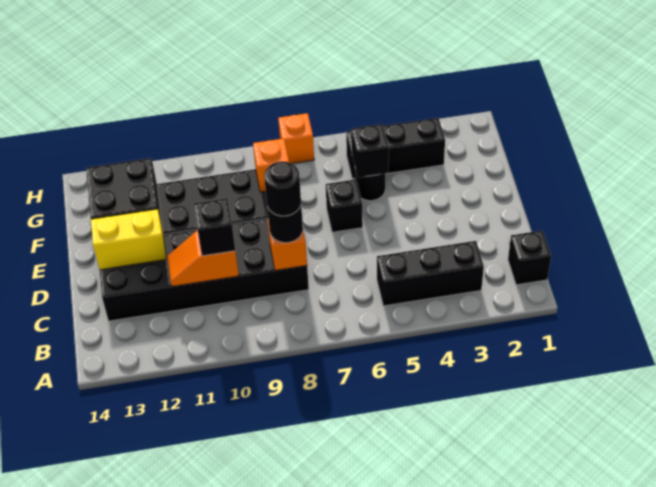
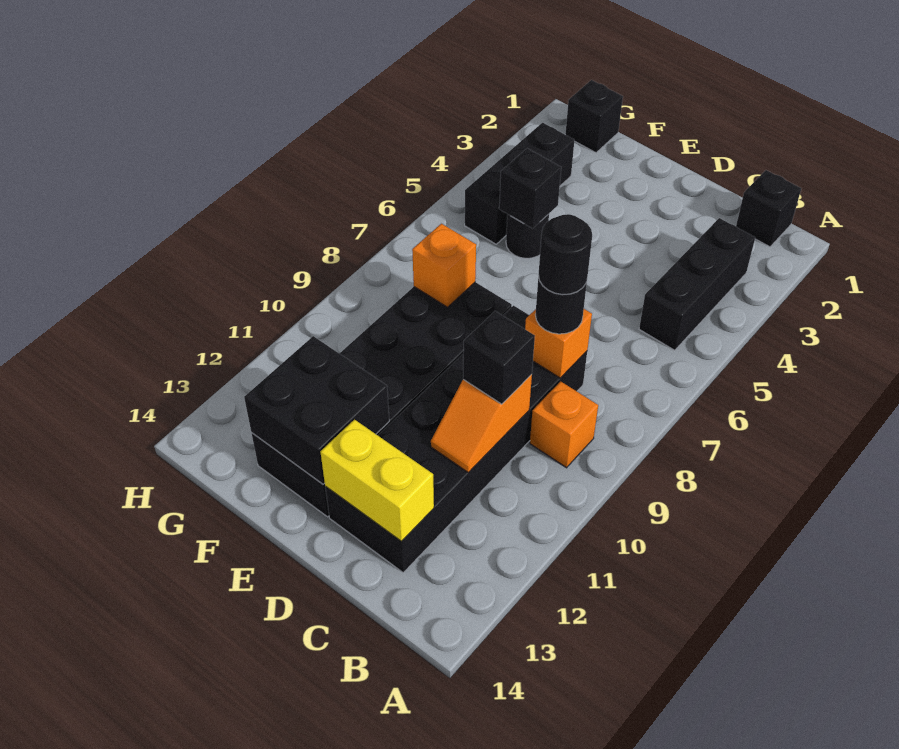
yellow brick D12:D13 level 2 -> yellow brick C13:D13 level 2
black brick E6 level 1 -> black brick G1 level 1
orange brick H7 level 1 -> orange brick B9 level 1

